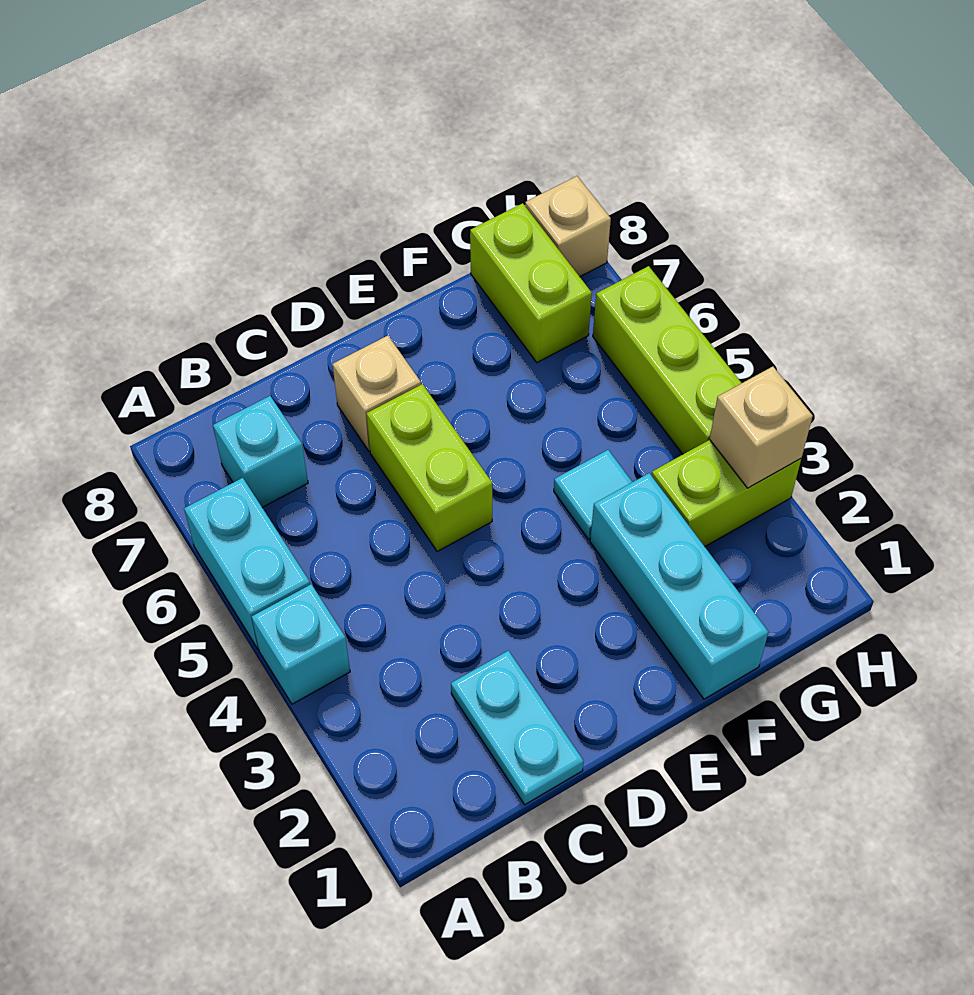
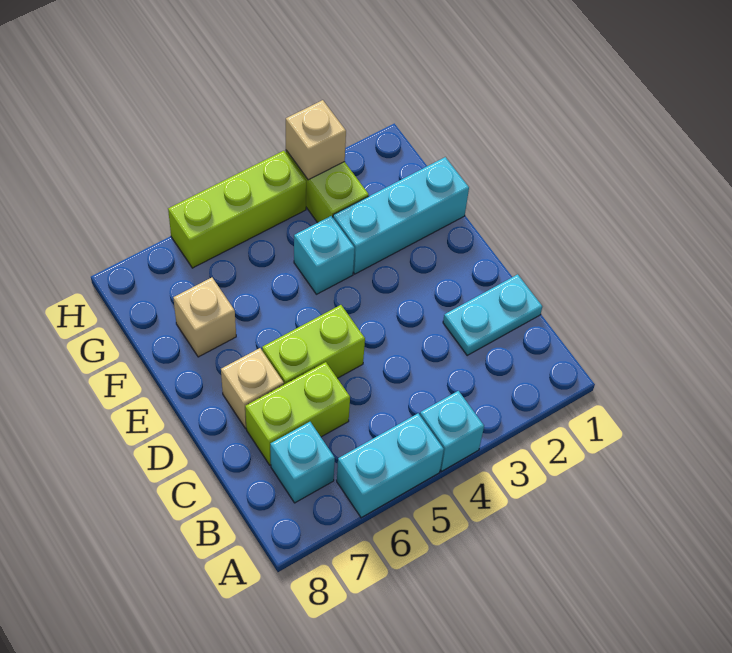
cyan tile F4 level 1 -> cyan brick F4 level 1
lime brick G7:G8 level 1 -> lime brick C6:C7 level 1
tan brick H8 level 1 -> tan brick F7 level 1

